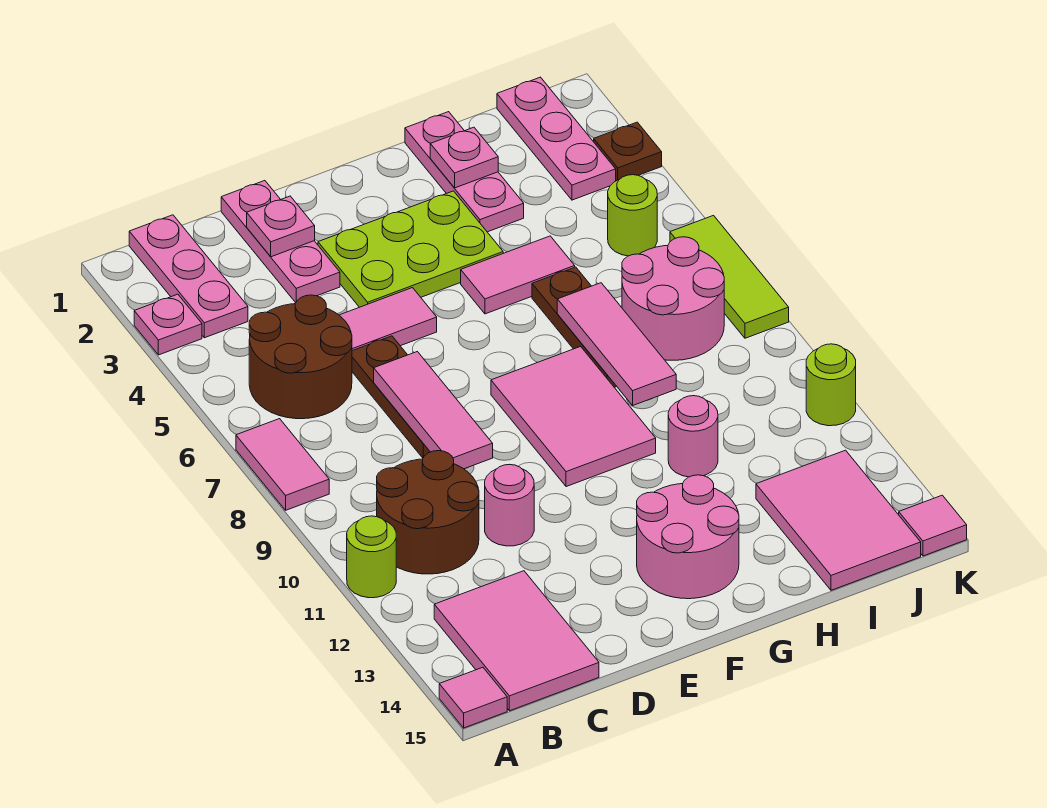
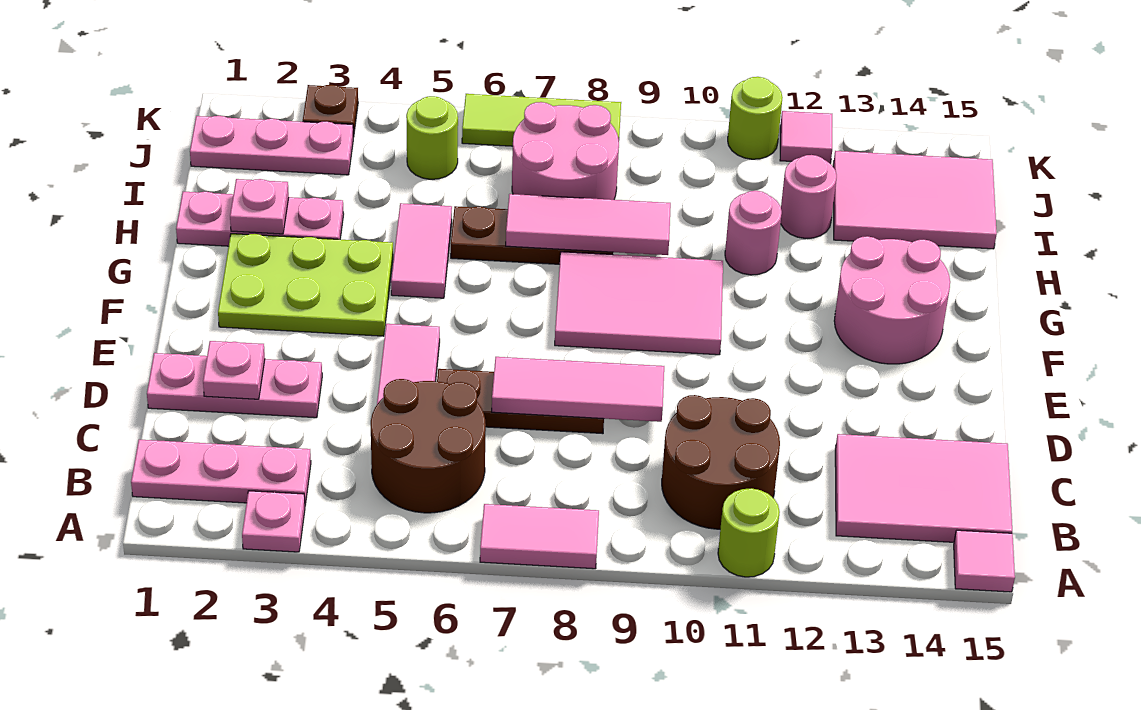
pink round brick D11 level 1 -> pink round brick I12 level 1
lime plate E3:G4 level 1 -> lime plate F2:G4 level 1
pink tile K15 level 1 -> pink tile K12 level 1

